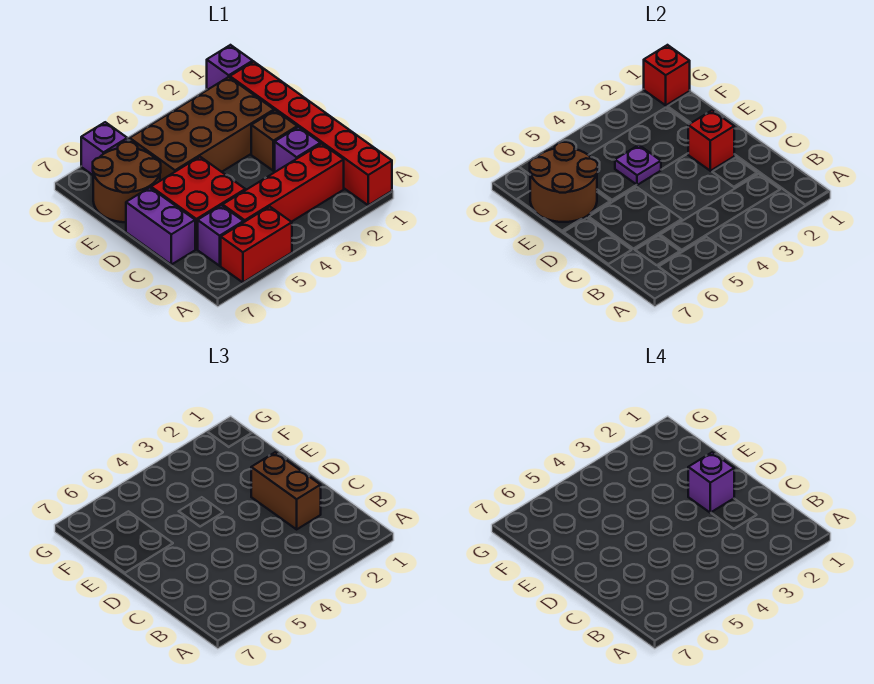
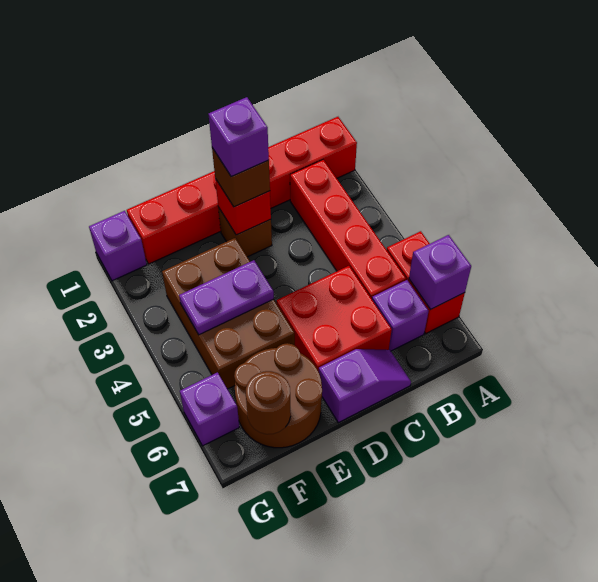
purple brick C2 level 1 -> purple brick A6 level 2
brown brick C2:D2 level 3 -> brown brick D2 level 3
purple brick C7:D7 level 1 -> purple slope C7:D7 level 1 top D
brown brick E2:F5 level 1 -> brown brick E3:F5 level 1
purple plate E4 level 2 -> purple plate E4:F4 level 2
brown round brick E6:F7 level 2 -> brown round brick F7 level 2
red brick G1 level 2 -> none

